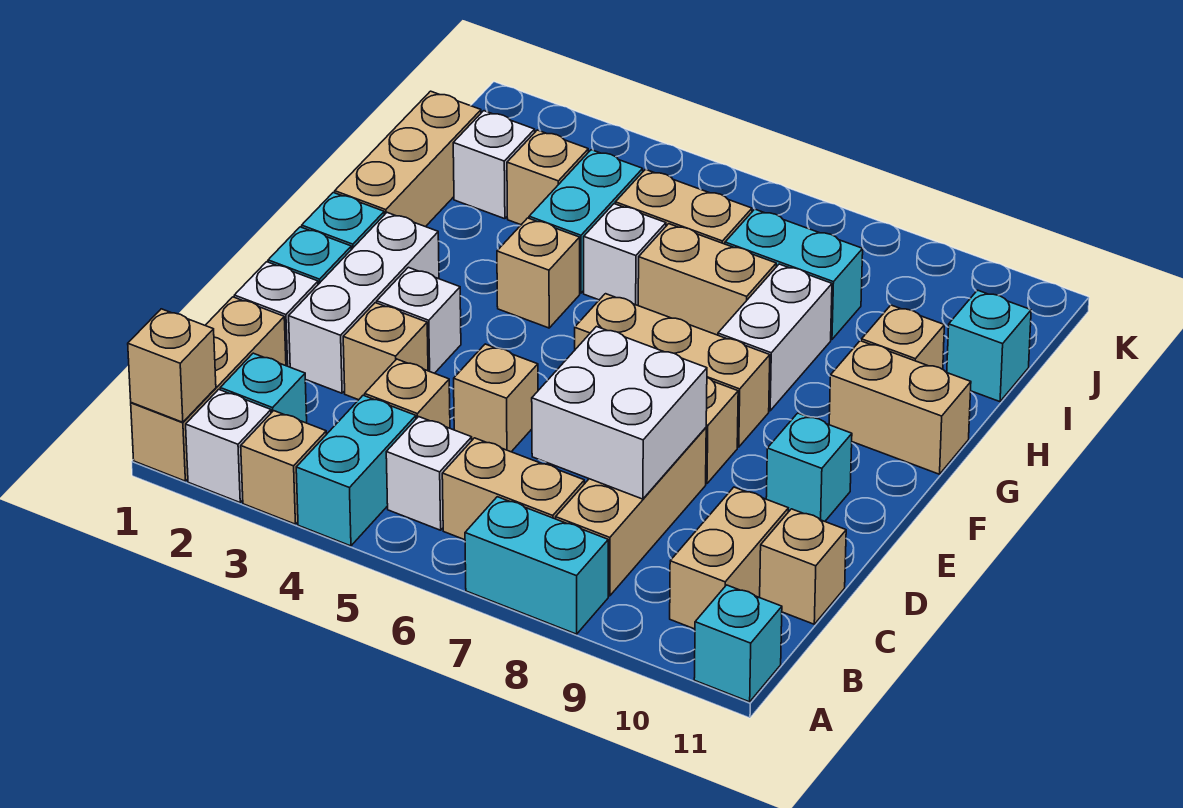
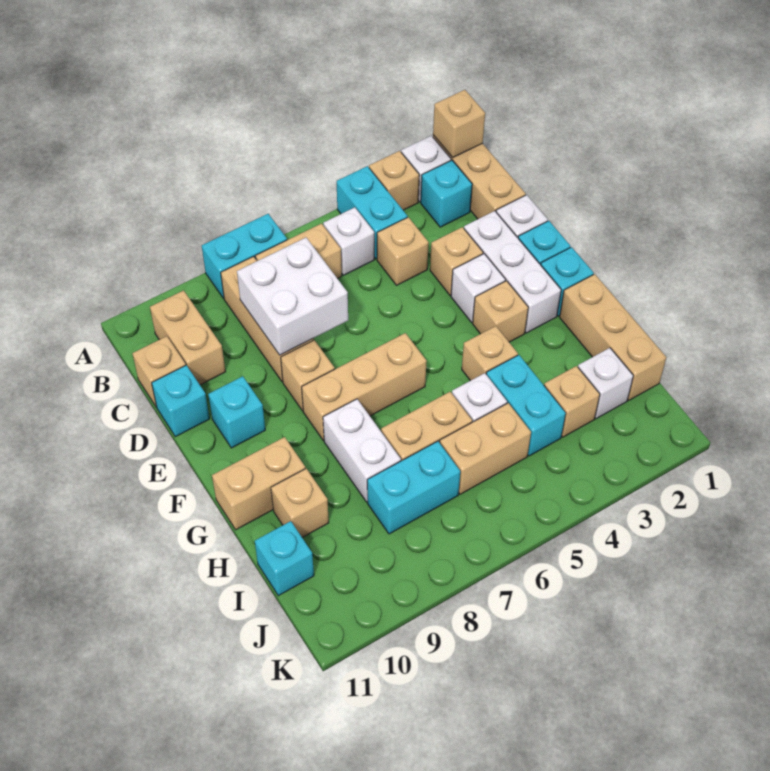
cyan brick A11 level 1 -> cyan brick D11 level 1
tan brick D5 level 1 -> tan brick F3 level 1

